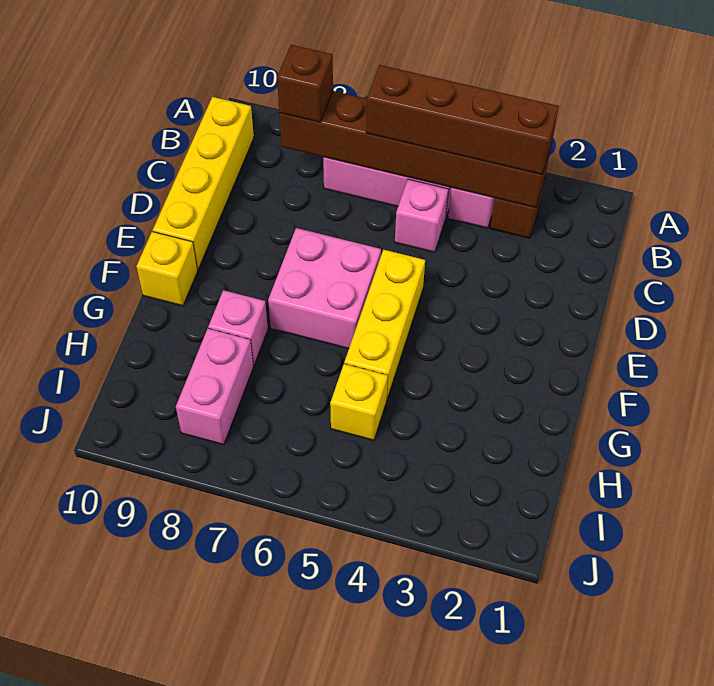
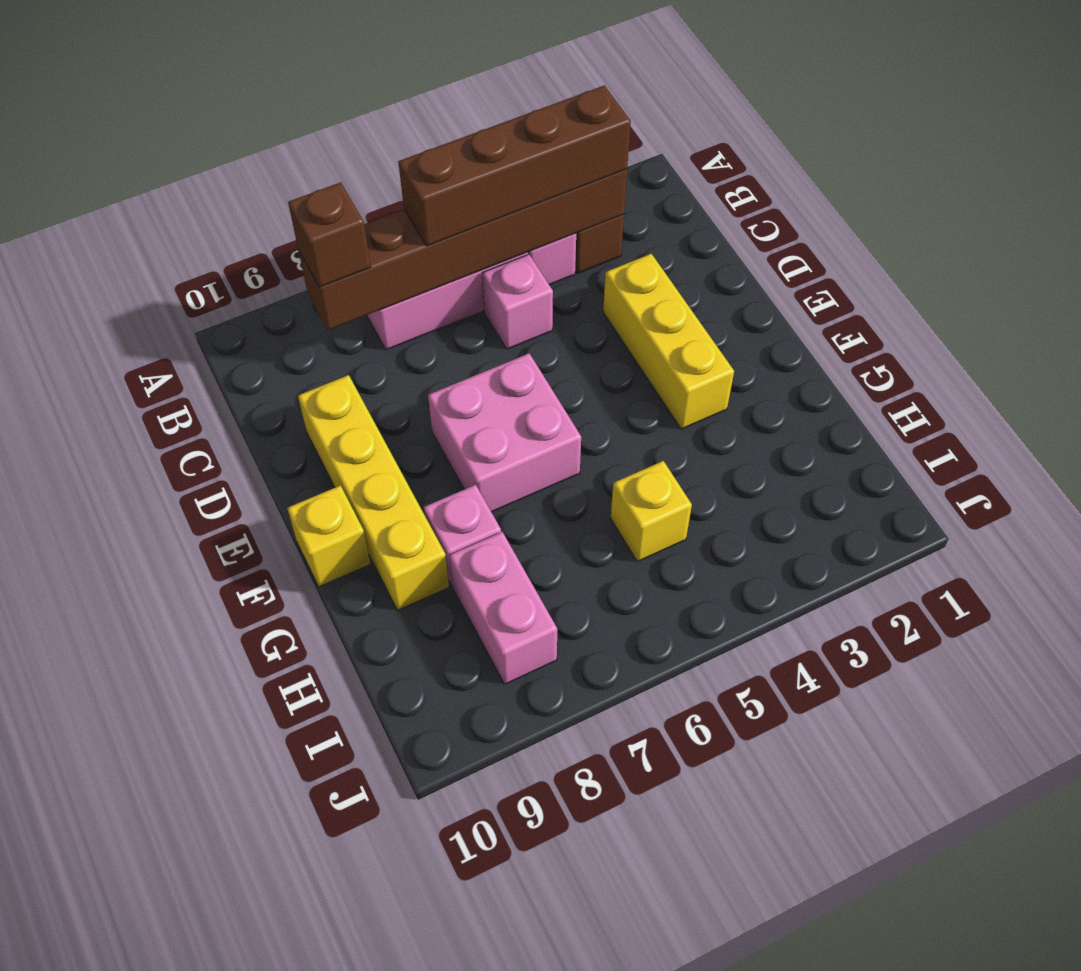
yellow brick B10:E10 level 1 -> yellow brick D9:G9 level 1
yellow brick E5:G5 level 1 -> yellow brick D3:F3 level 1

